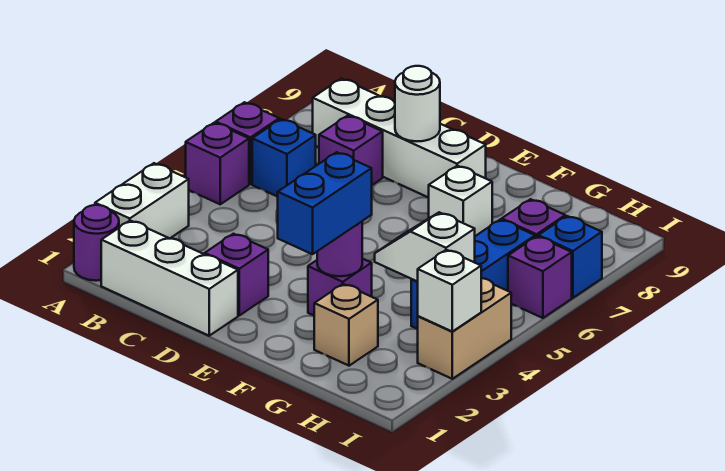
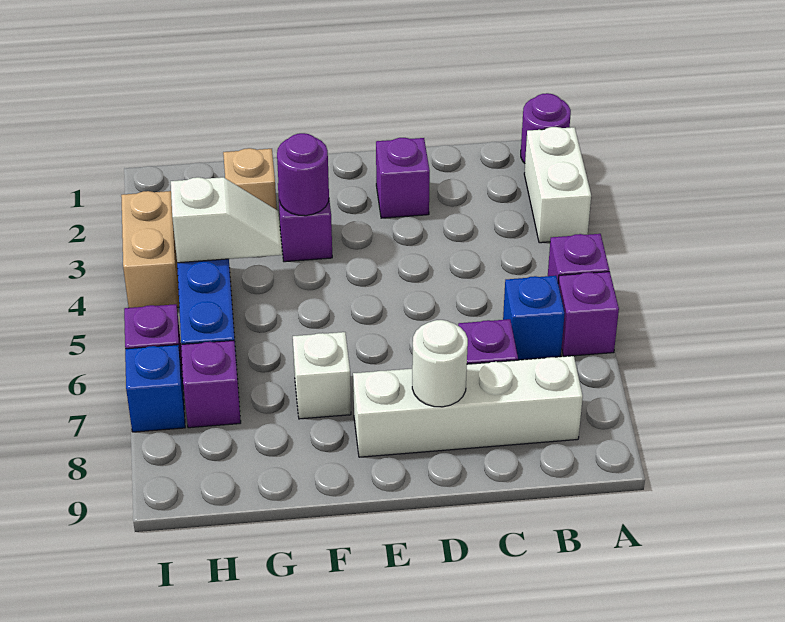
white brick B1:D1 level 1 -> none
blue brick F2:F3 level 3 -> none
white brick I3 level 2 -> none

